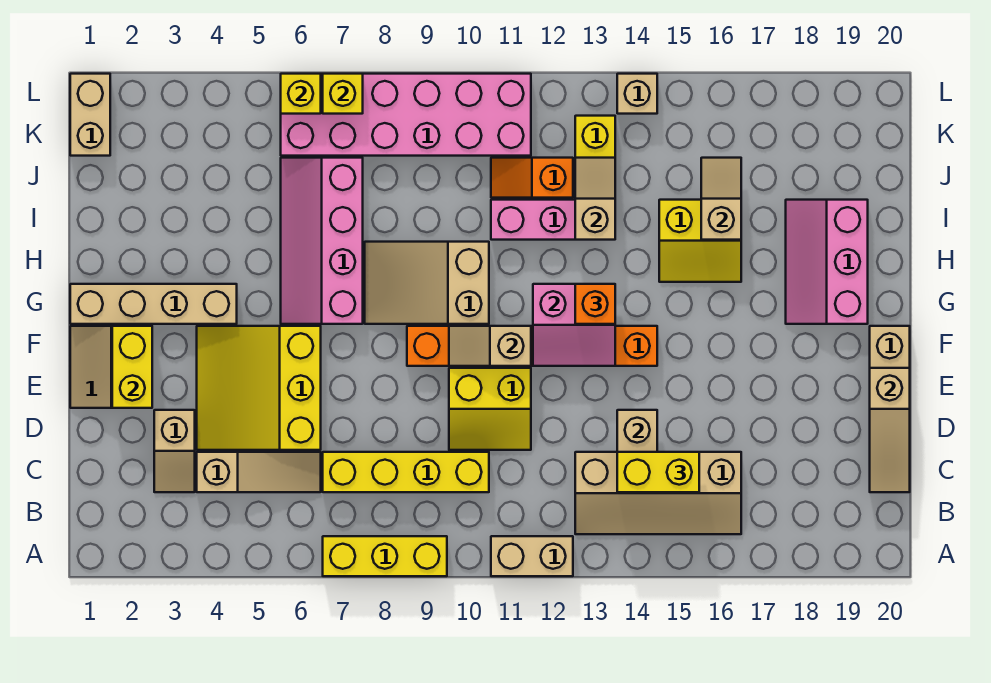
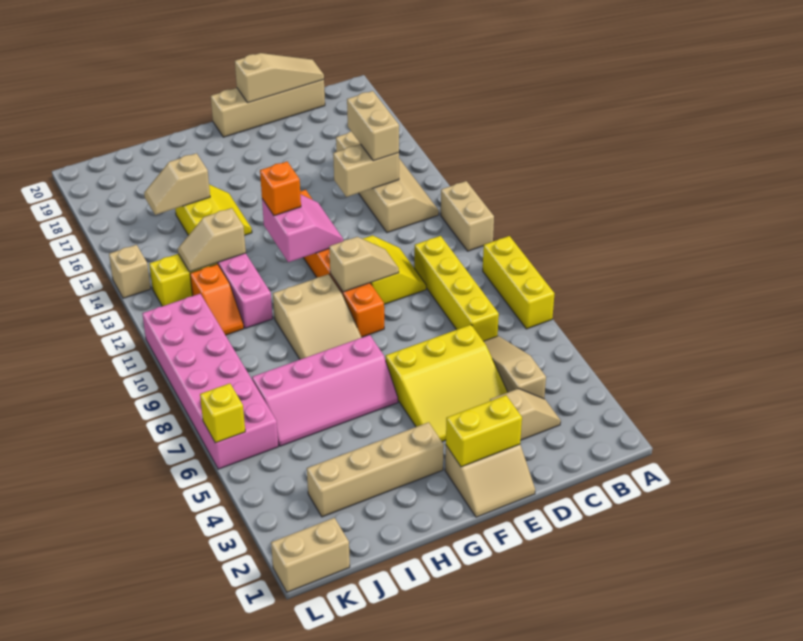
yellow brick C14:C15 level 3 -> tan brick C14:C15 level 3
tan slope F10:F11 level 2 top 11 -> tan slope E10:F10 level 2 top F
tan brick G1:G4 level 1 -> tan brick G3:J3 level 1
pink slope G18:I19 level 1 top 19 -> none
yellow brick L7 level 2 -> none

